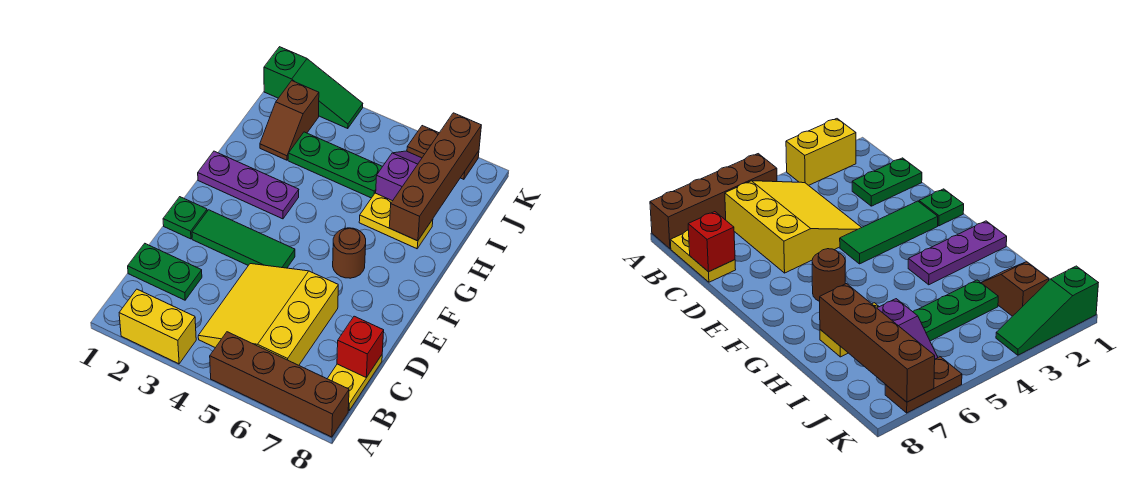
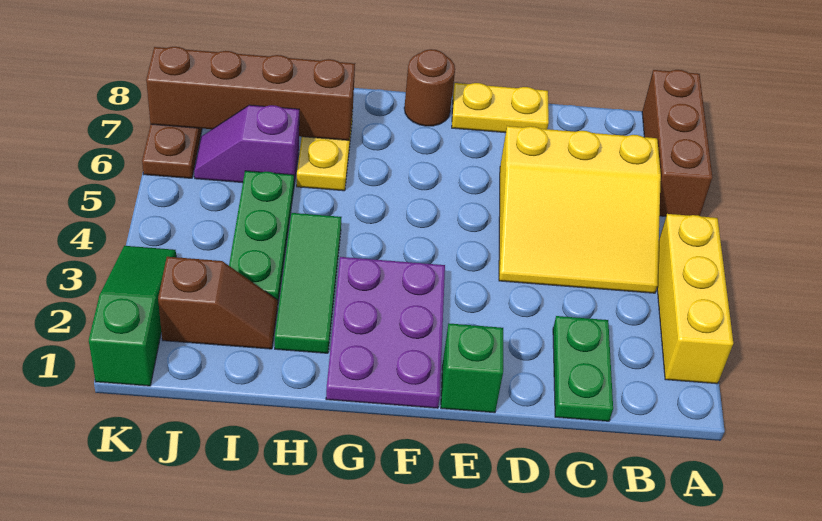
yellow brick A2:A3 level 1 -> yellow brick A2:A4 level 1
brown brick A5:A8 level 1 -> brown brick A6:A8 level 1
yellow plate B8:C8 level 1 -> yellow plate D8:E8 level 1
red brick C8 level 2 -> none
green plate E1 level 1 -> green brick E1 level 1
green tile E2:E4 level 1 -> green tile H2:H4 level 1
brown round brick F6 level 1 -> brown round brick F8 level 1
purple plate G1:G3 level 1 -> purple plate F1:G3 level 1

